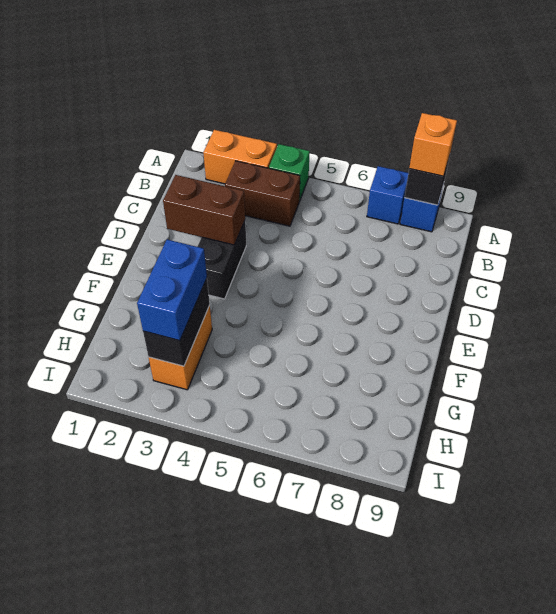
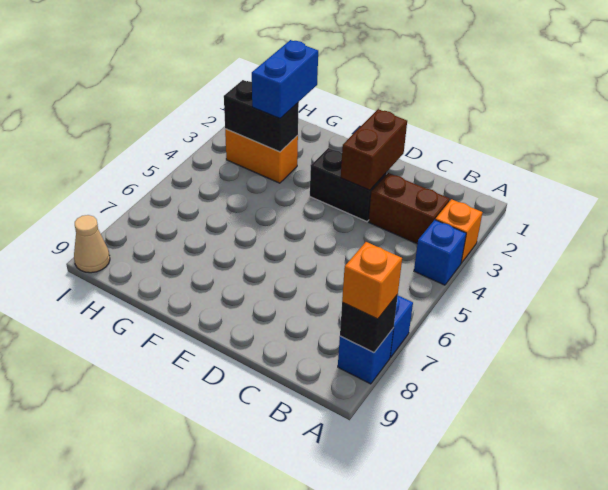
orange brick A2:A3 level 1 -> orange brick A3 level 1
green brick A4 level 1 -> blue brick A4 level 1
brown brick B3:B4 level 1 -> brown brick B3:C3 level 1
blue brick G3:H3 level 3 -> blue brick G2:G3 level 3
none -> tan cone I9 level 1

